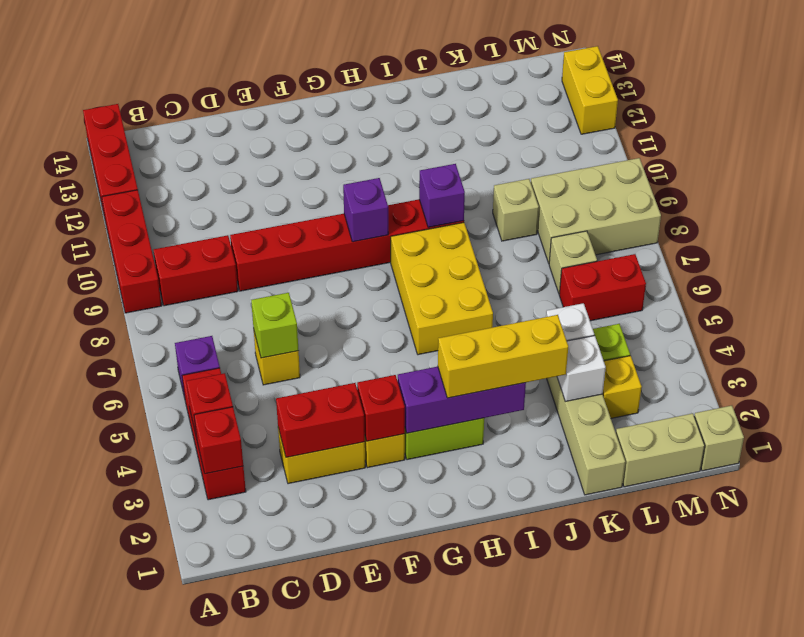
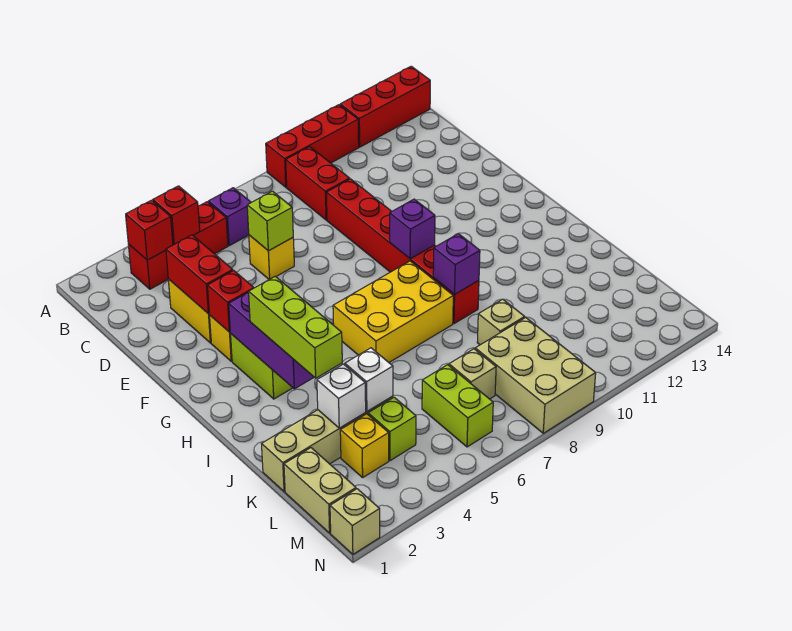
yellow brick H3:J3 level 3 -> lime brick H3:J3 level 3
red brick L6:M6 level 1 -> lime brick L6:M6 level 1
yellow brick N12:N13 level 1 -> none

